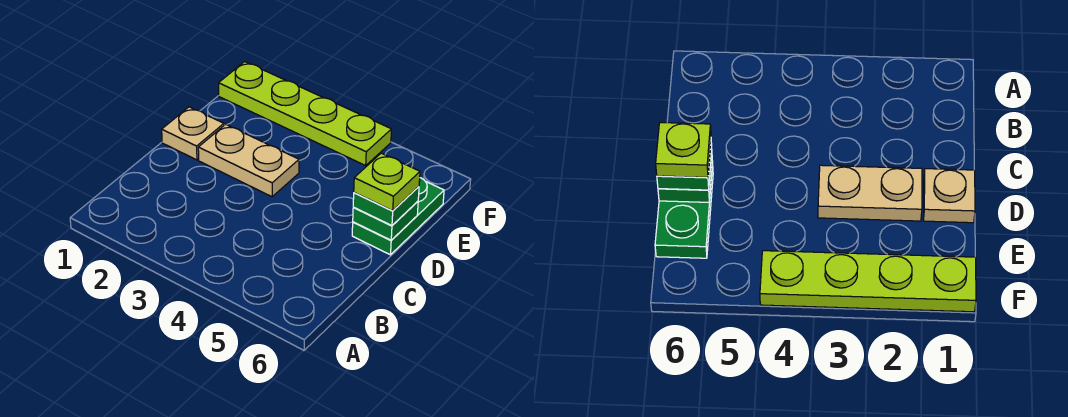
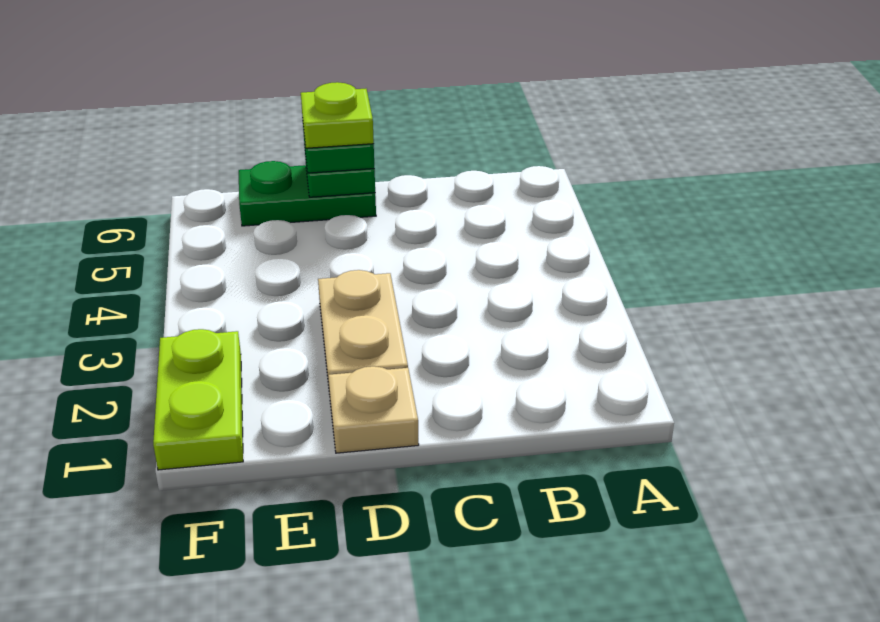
lime plate F1:F4 level 1 -> lime plate F1:F2 level 1

